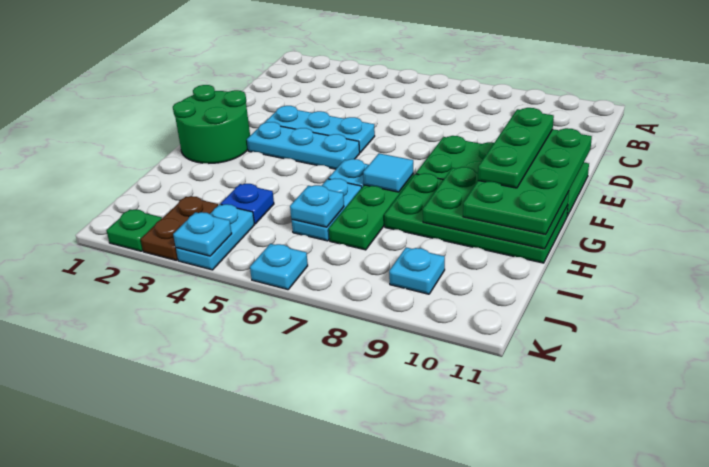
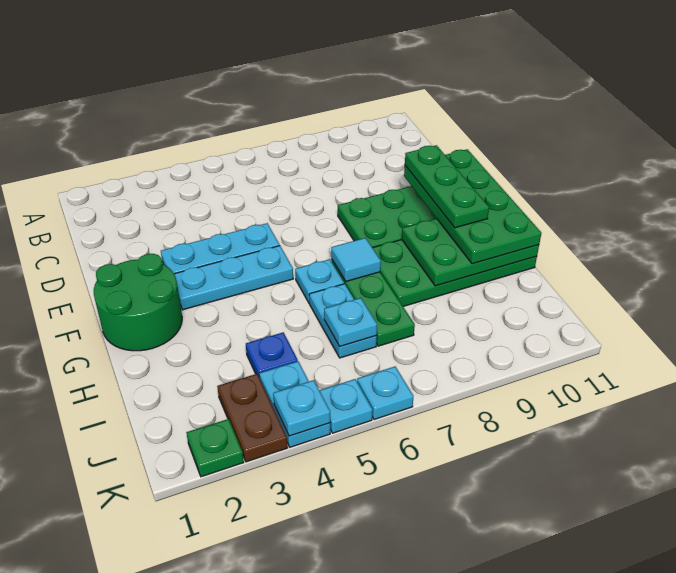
cyan plate J9 level 1 -> cyan plate K5 level 1

